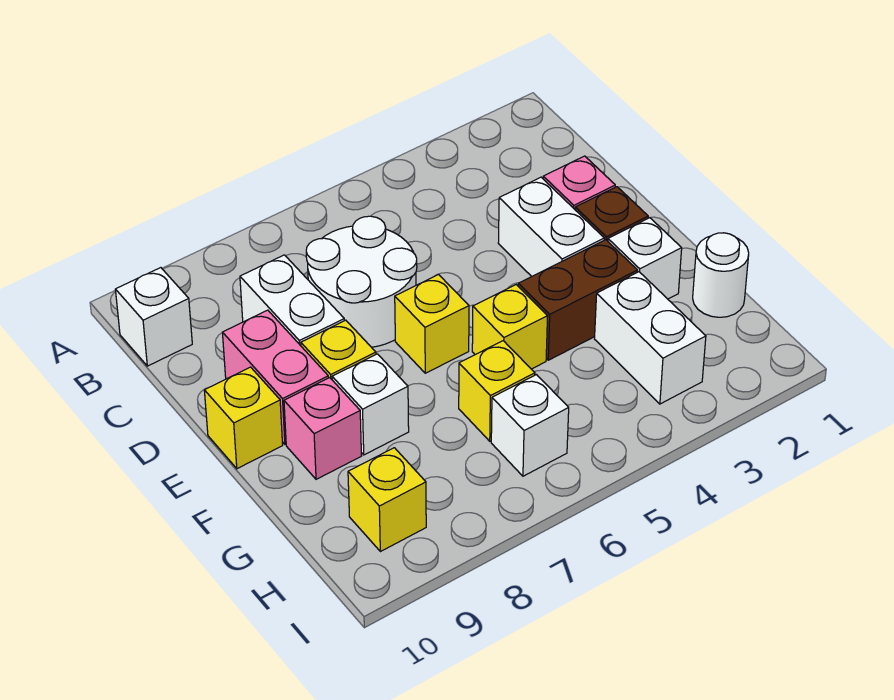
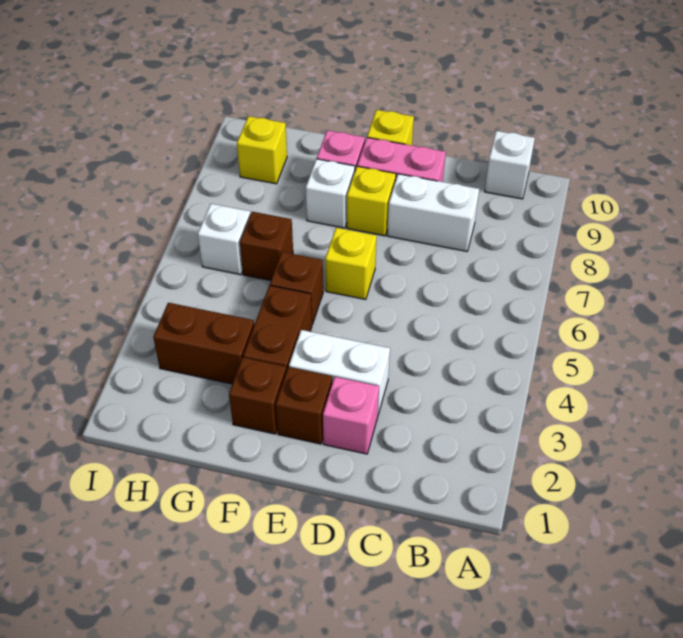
white round brick C6:D7 level 1 -> none
white brick F2 level 1 -> brown brick F2 level 1
yellow brick F5 level 1 -> brown brick F5 level 1
white round brick G1 level 1 -> none
white brick G3:H3 level 1 -> brown brick G3:H3 level 1
yellow brick G6 level 1 -> brown brick G6 level 1

